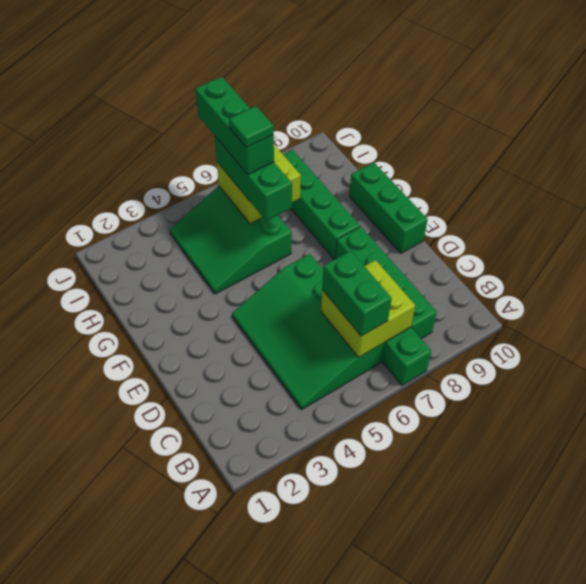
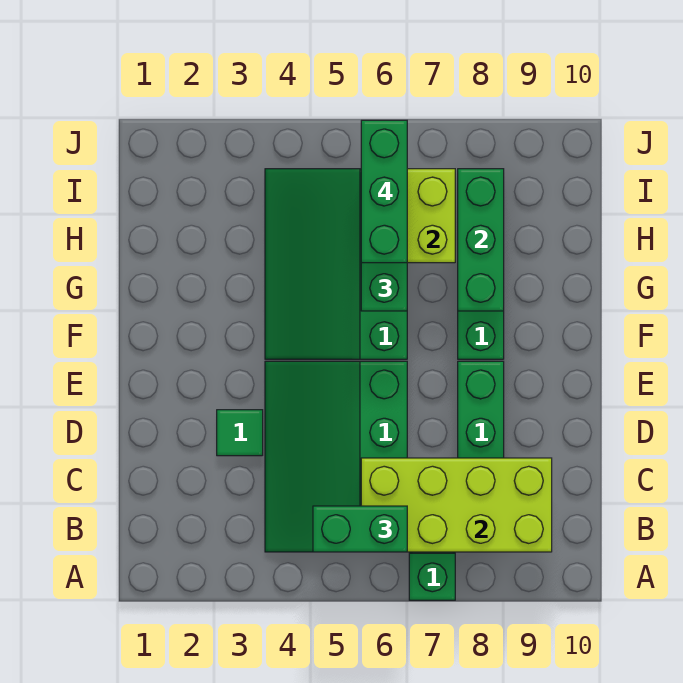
lime brick B6:C7 level 2 -> lime brick B6:C9 level 2
green brick B6:C6 level 3 -> green brick B5:B6 level 3
green brick E10:G10 level 1 -> green brick G8:I8 level 2
green slope G4:I6 level 1 top 6 -> green slope F4:I6 level 1 top 6
green tile H6 level 5 -> green tile D3 level 1

